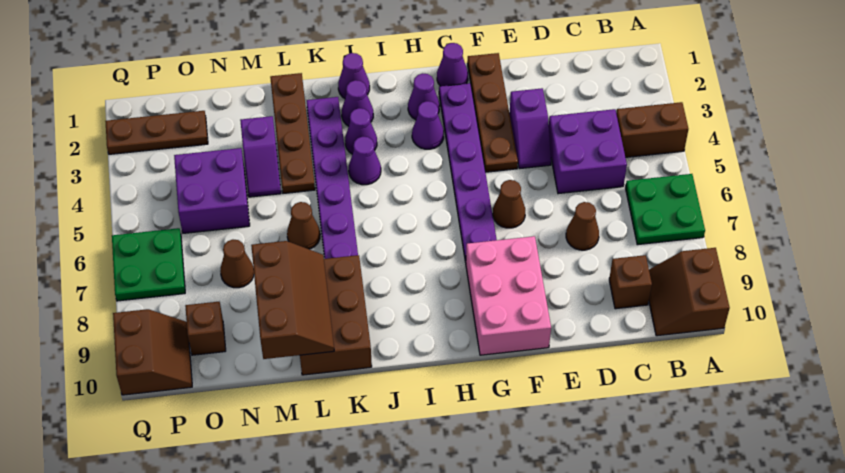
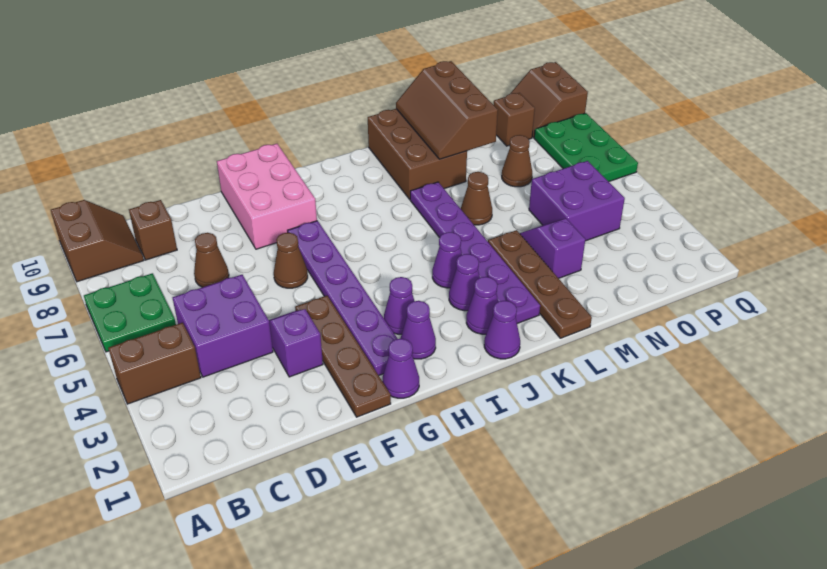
brown plate O2:Q2 level 1 -> none
green plate P6:Q7 level 1 -> green plate P6:Q8 level 1

